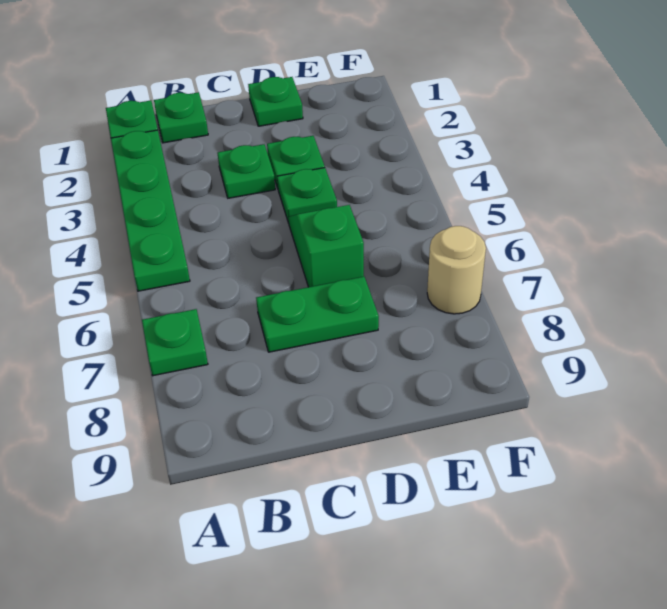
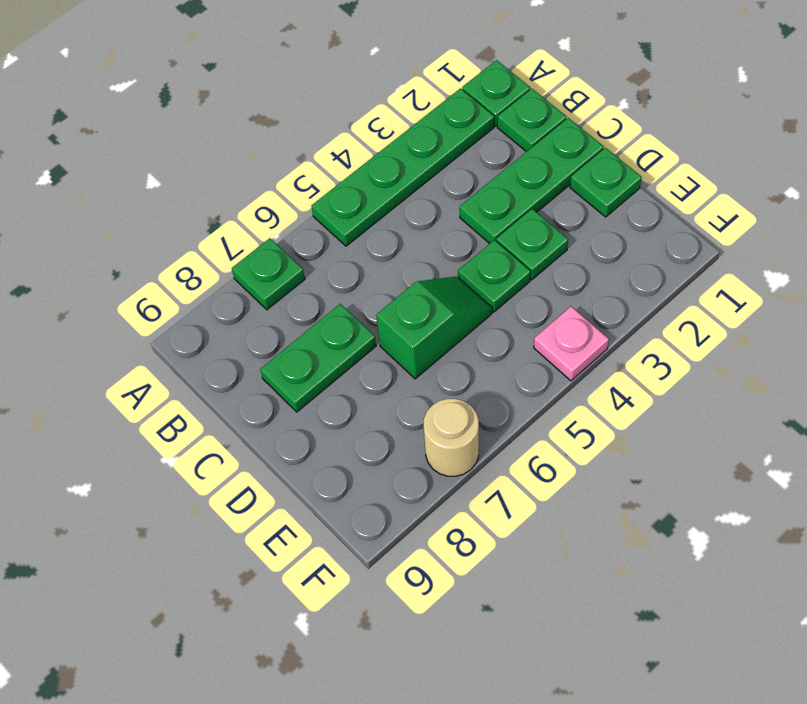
green plate C3 level 1 -> green plate C1:C3 level 1
green plate C7:D7 level 1 -> green plate C7:C8 level 1
none -> pink plate F4 level 1

